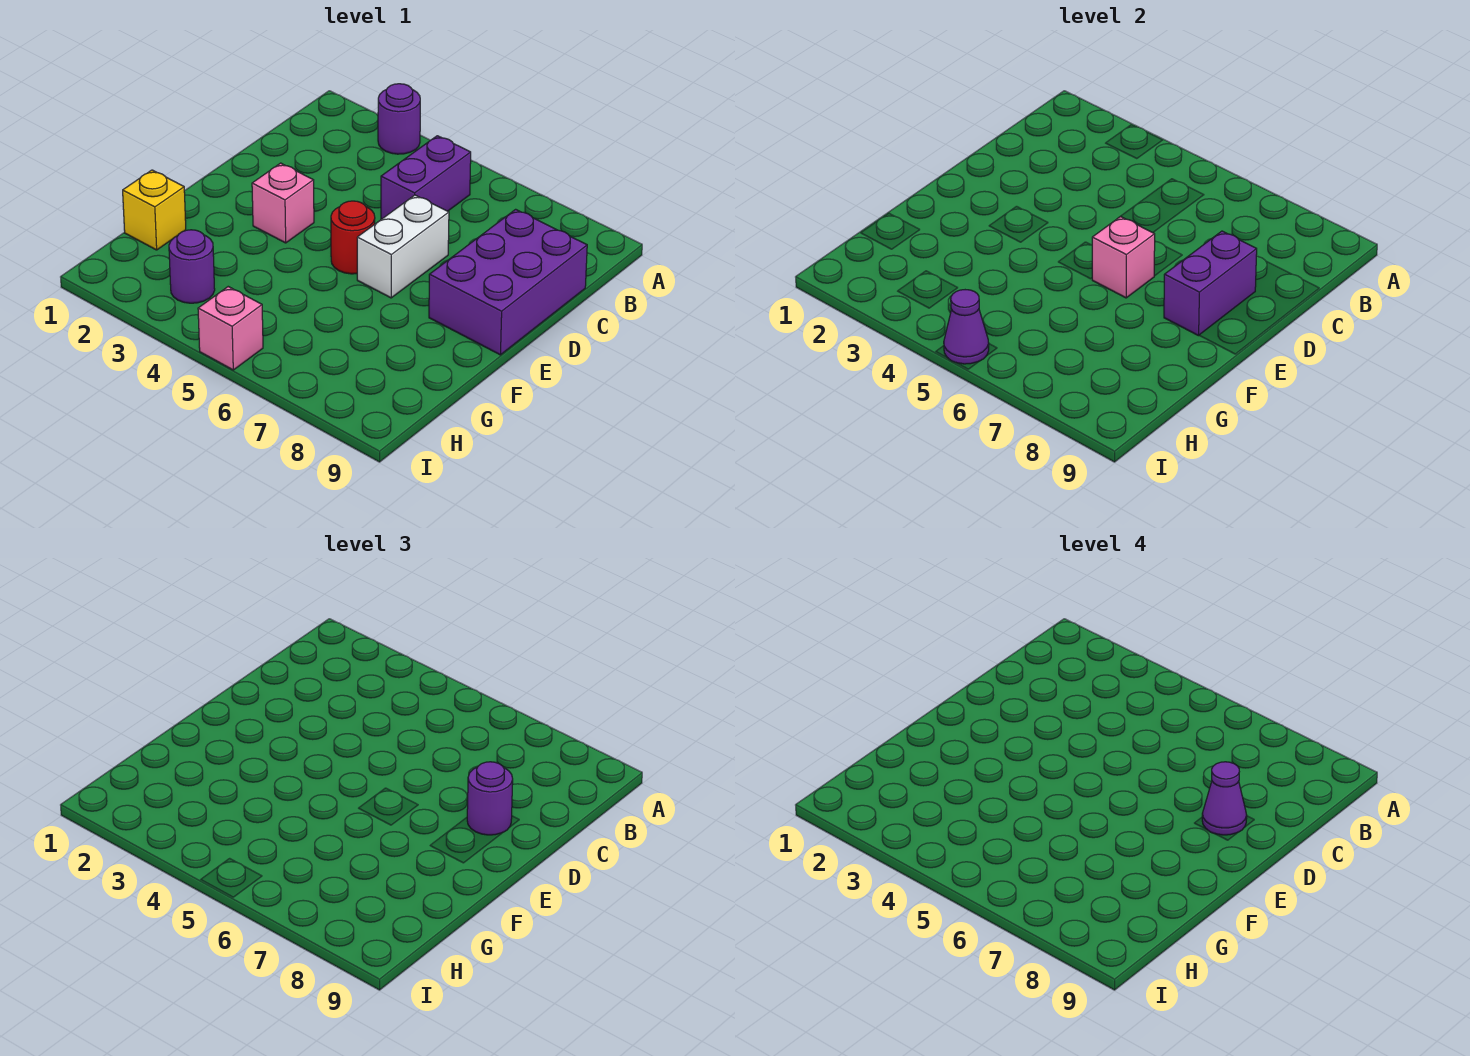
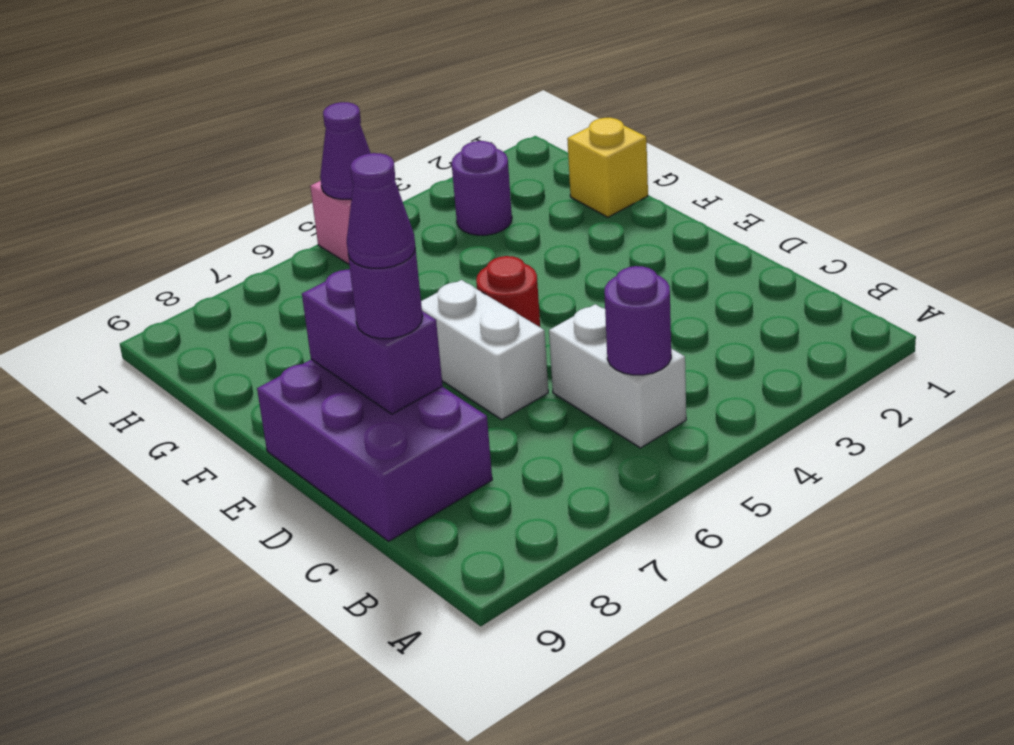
purple round brick A3 level 1 -> purple round brick B5 level 2
purple brick B5:C5 level 1 -> white brick B5:C5 level 1
pink brick E3 level 1 -> none
pink brick E6 level 2 -> none

